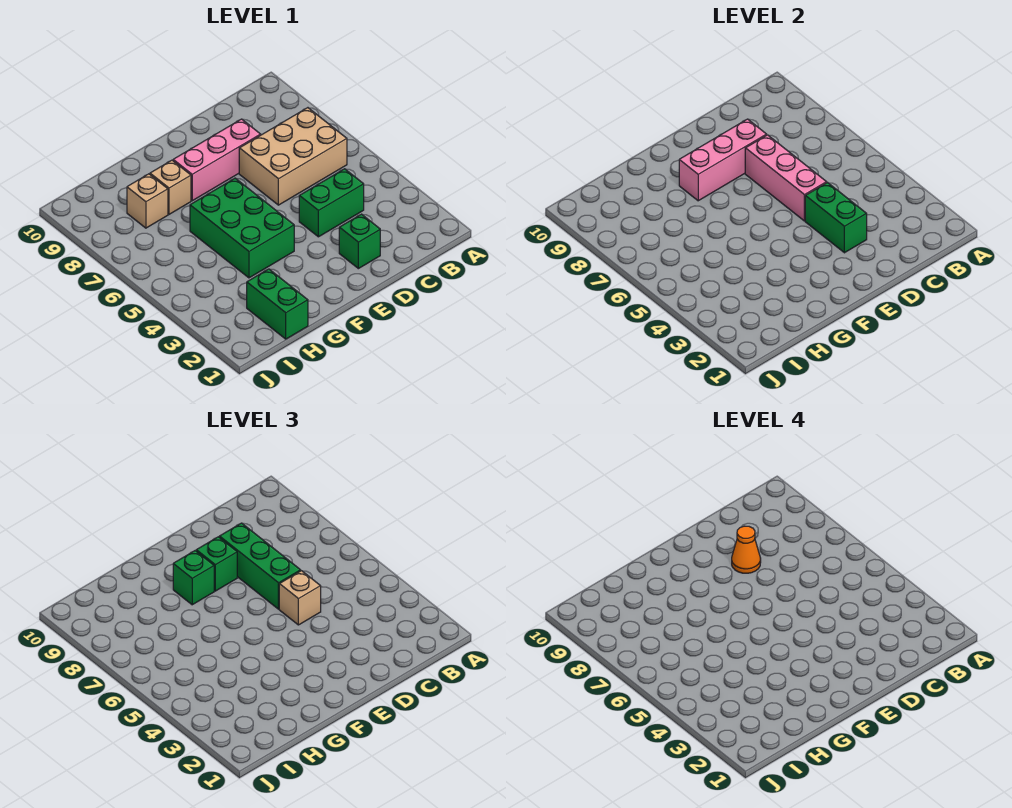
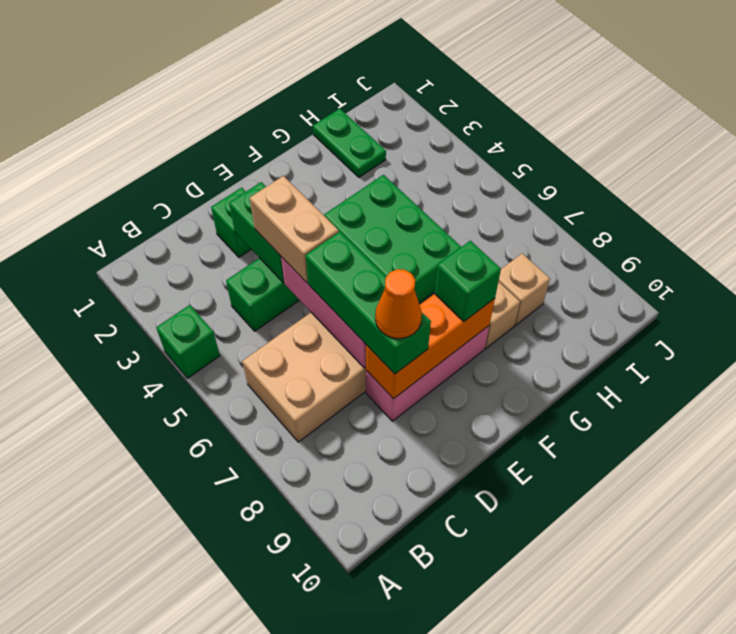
tan brick D5 level 3 -> tan brick D4:D5 level 3
pink brick D8:F8 level 2 -> orange brick D8:F8 level 2
green brick E8 level 3 -> green brick A4 level 1
green brick H1:H2 level 1 -> green plate H1:H2 level 1

